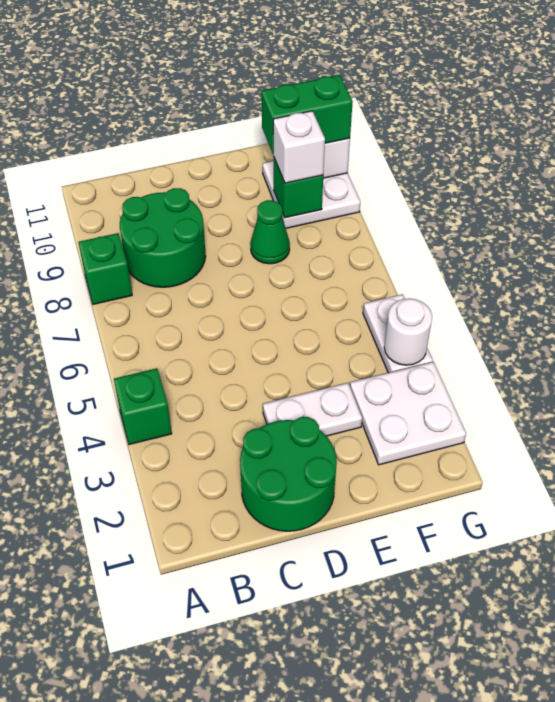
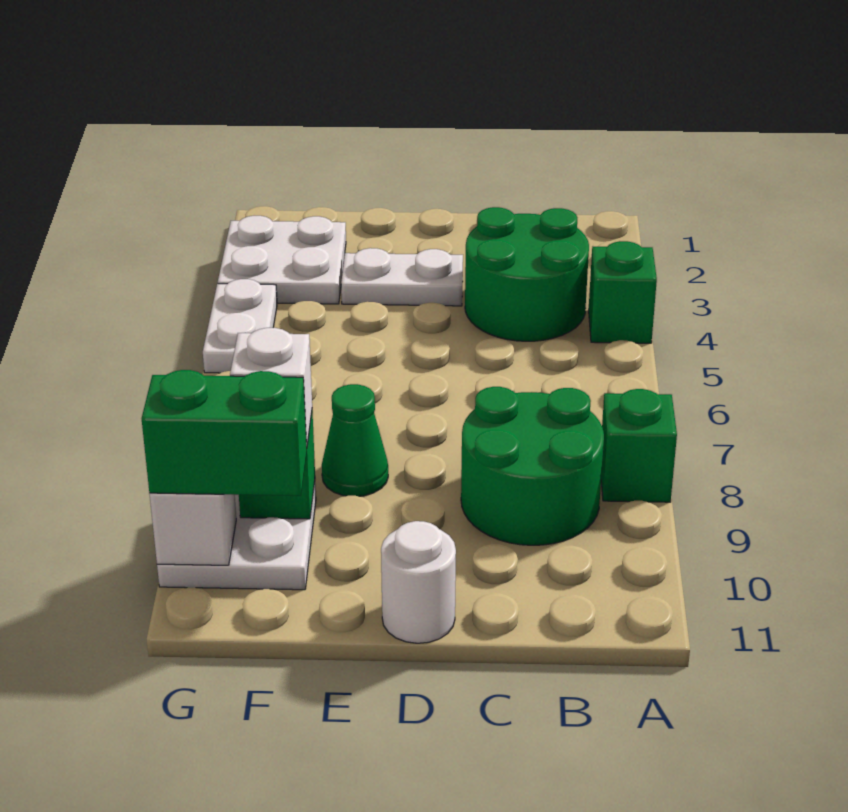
green round brick C1:D2 level 1 -> green round brick B3:C4 level 1
white round brick G4 level 2 -> white round brick D11 level 1

